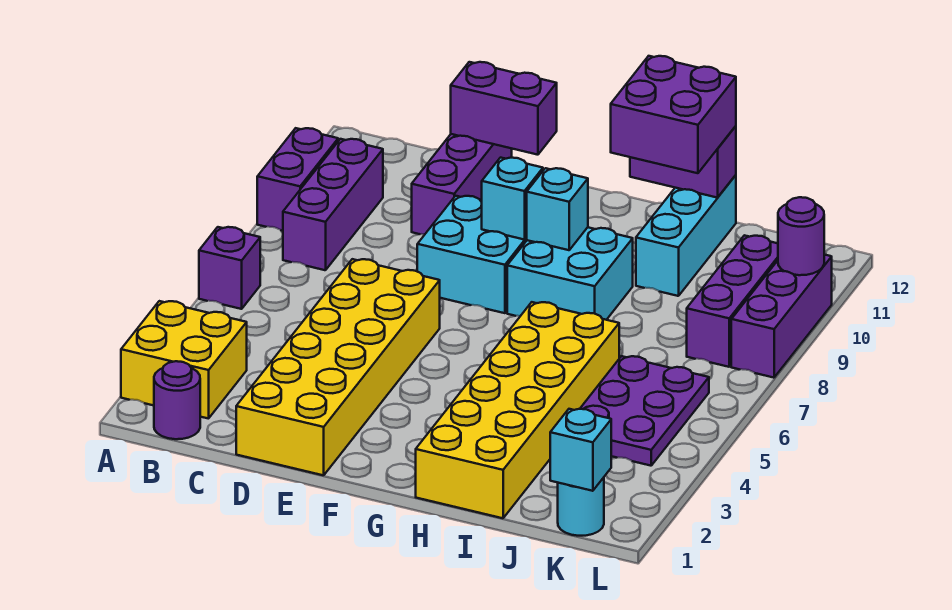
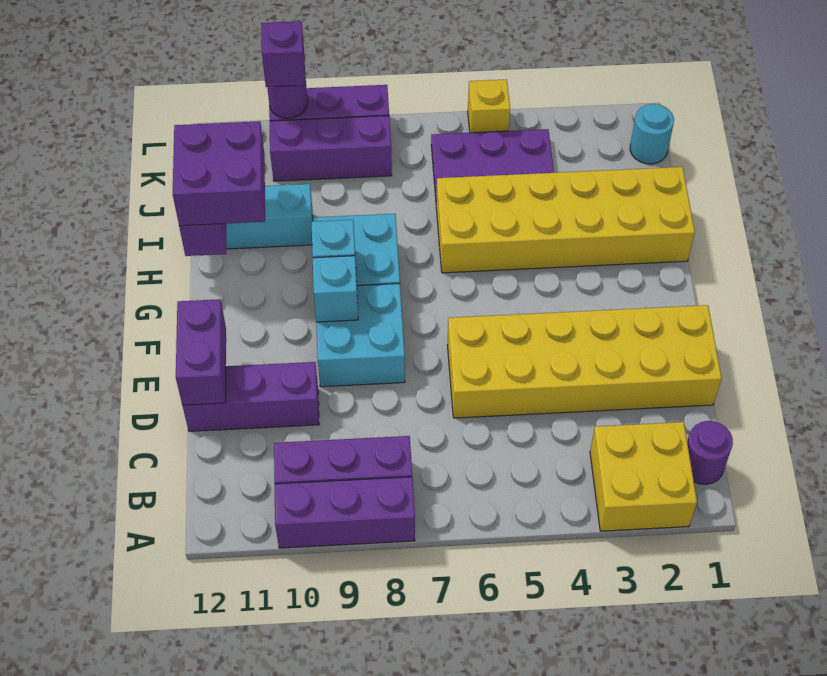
purple brick A6 level 1 -> purple brick L10 level 3
purple brick A9:A10 level 1 -> purple brick A8:A10 level 1
cyan brick K1 level 2 -> none
none -> yellow brick L5 level 1

